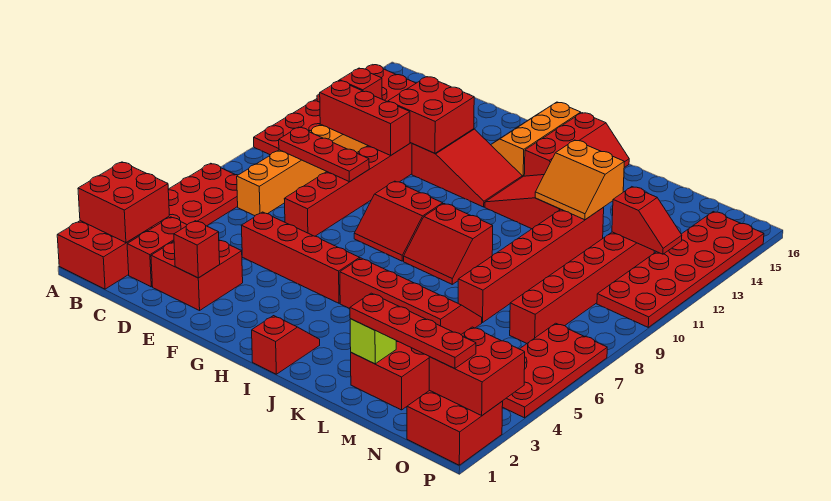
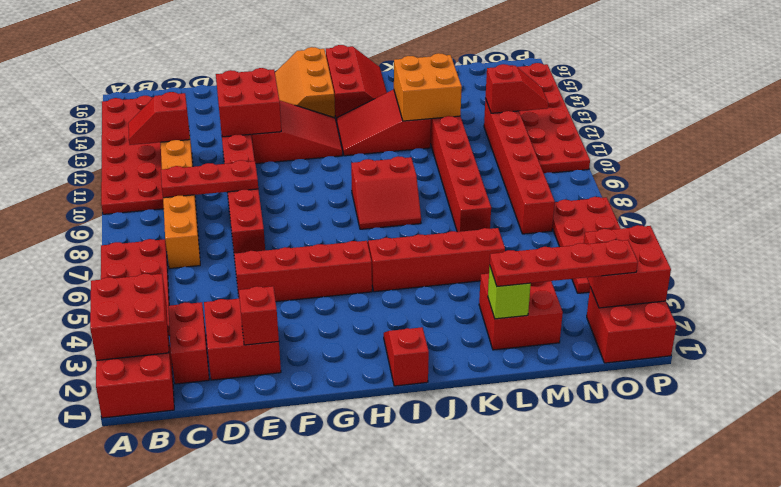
red brick C11:E11 level 2 -> none
red slope G8:H9 level 1 top 9 -> none
orange slope K12:L13 level 2 top 13 -> orange brick K12:L13 level 2

